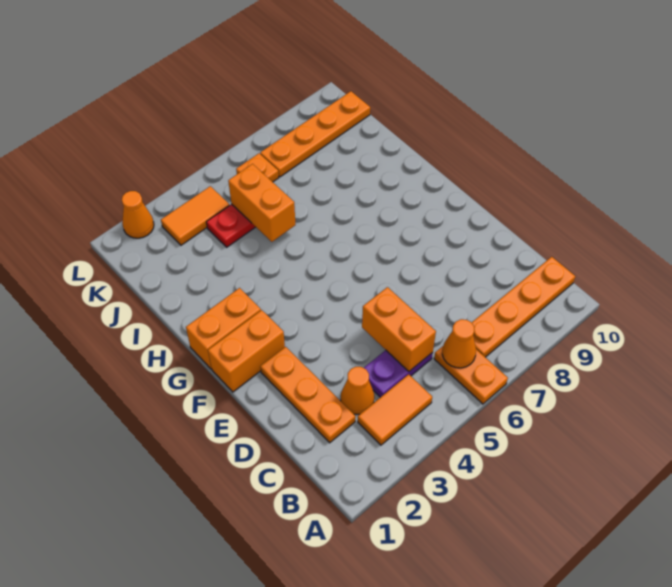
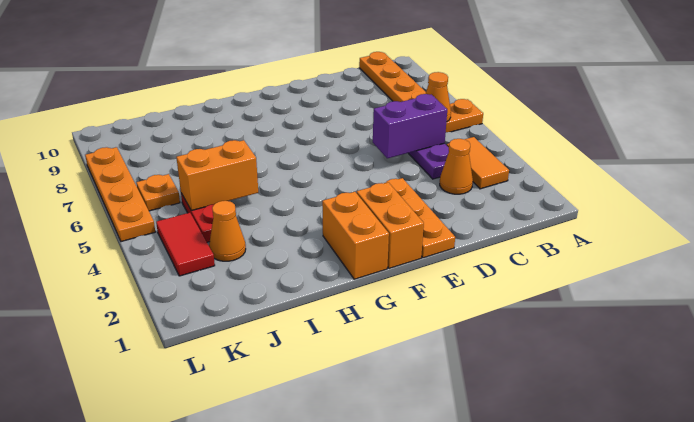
orange plate C2:E2 level 1 -> orange plate E1:E3 level 1
orange brick C5:D5 level 2 -> purple brick C5:D5 level 2
orange tile K3:K4 level 1 -> red tile K3:K4 level 1
orange plate K7:K10 level 1 -> orange plate L5:L8 level 1
orange cone L2 level 1 -> orange cone J3 level 1

